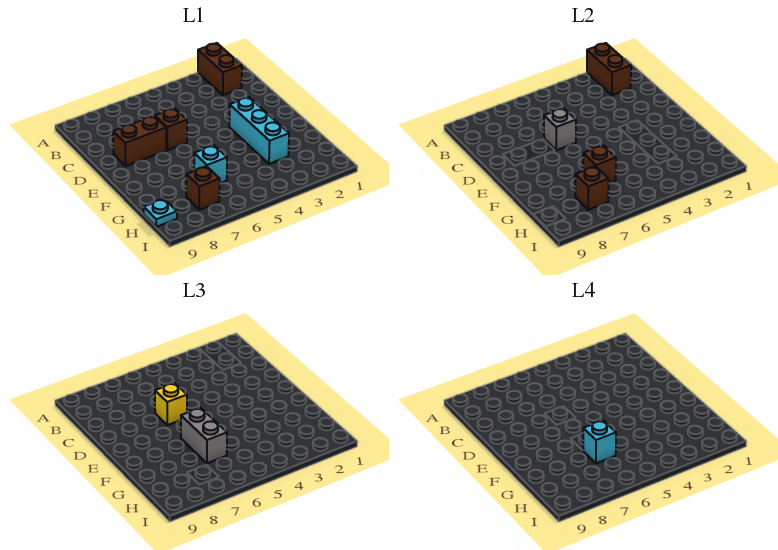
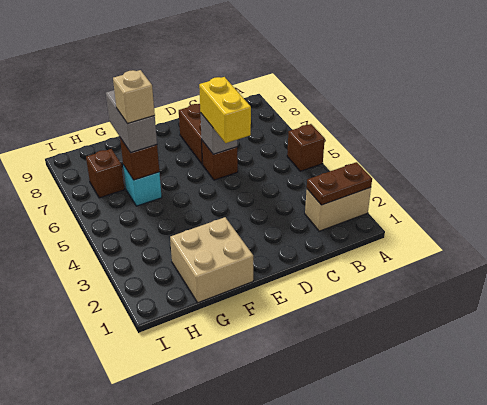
brown brick A2:B2 level 1 -> tan brick A2:B2 level 1
brown brick A2:B2 level 2 -> brown plate A2:B2 level 2
yellow brick D6 level 3 -> yellow brick D5:D6 level 3
cyan brick E3:G3 level 1 -> none
none -> tan brick F1:G2 level 1
grey brick F6:G6 level 3 -> grey brick G6:G7 level 3
cyan brick G6 level 4 -> tan brick G6 level 4
brown brick H7 level 2 -> brown brick A5 level 1
cyan plate H9 level 1 -> none

